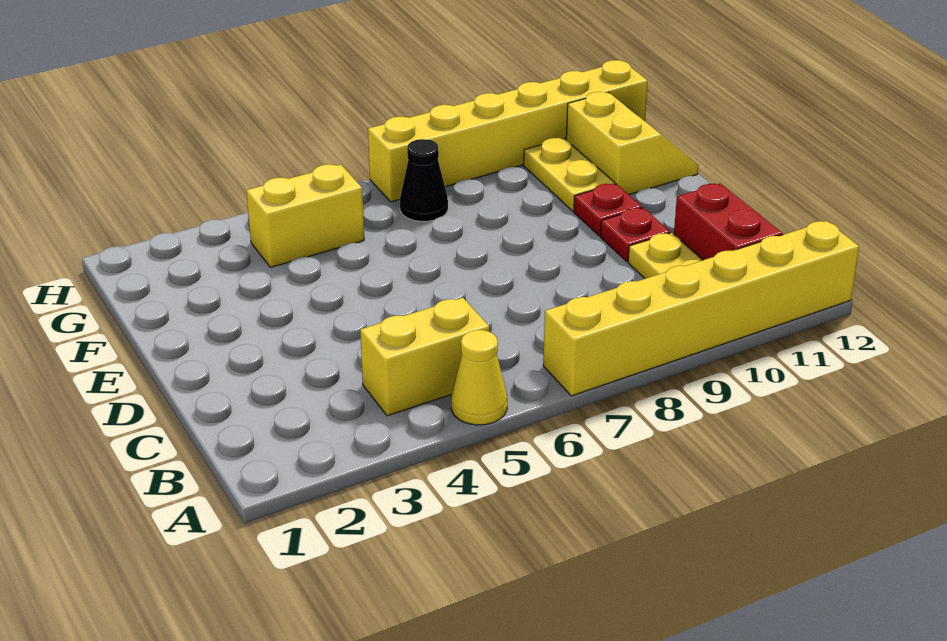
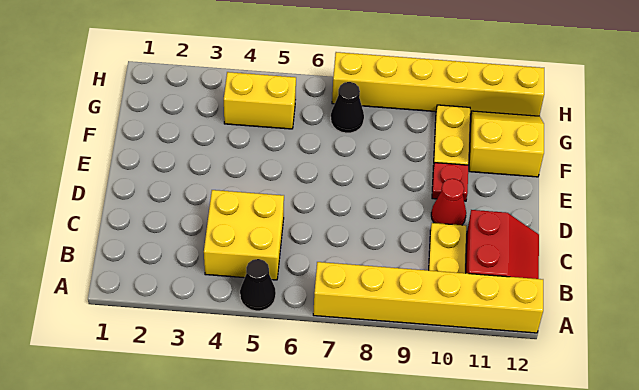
yellow cone A5 level 1 -> black cone A5 level 1
yellow brick B4:B5 level 1 -> yellow brick B4:C5 level 1
red plate D10 level 1 -> red cone D10 level 1
yellow slope F11:G12 level 1 top 11 -> yellow slope F11:G12 level 1 top F

